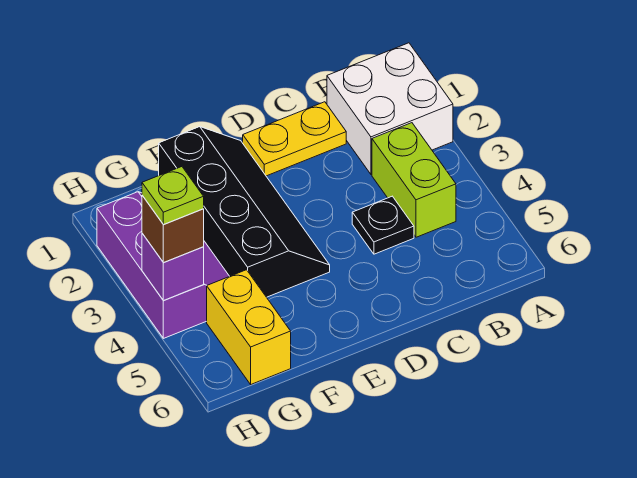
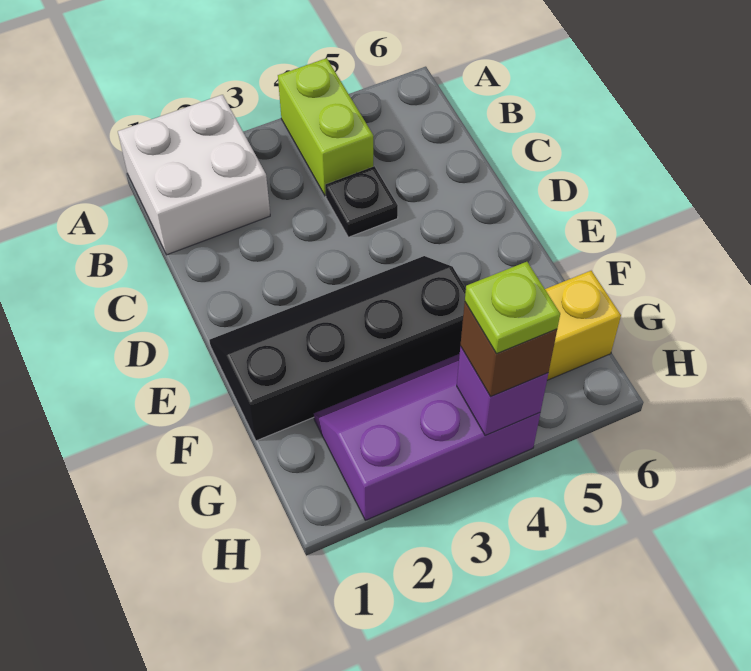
lime brick B3:B4 level 1 -> lime brick A4:B4 level 1
yellow plate C1:D1 level 1 -> none

